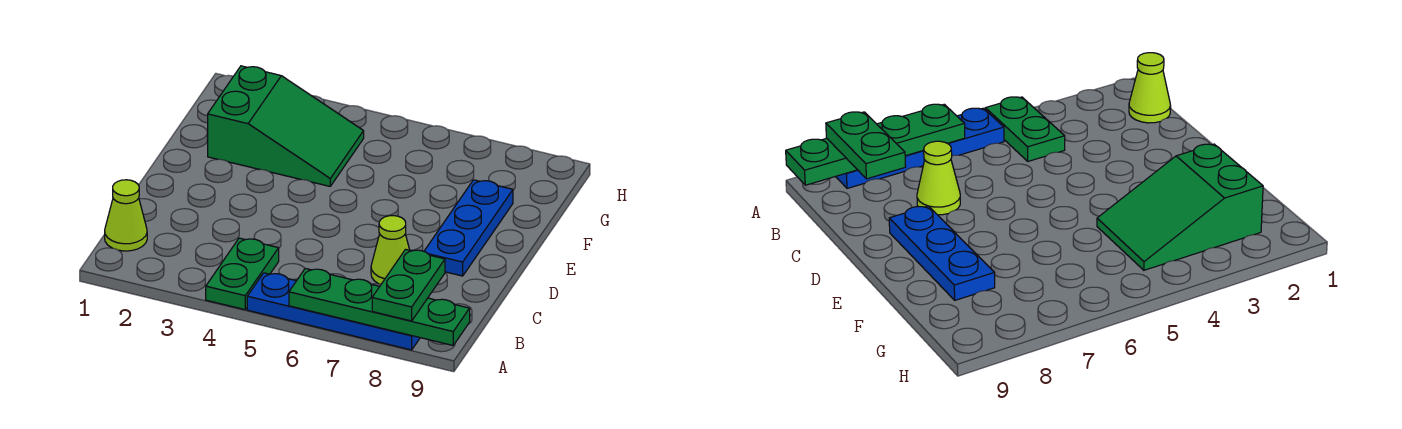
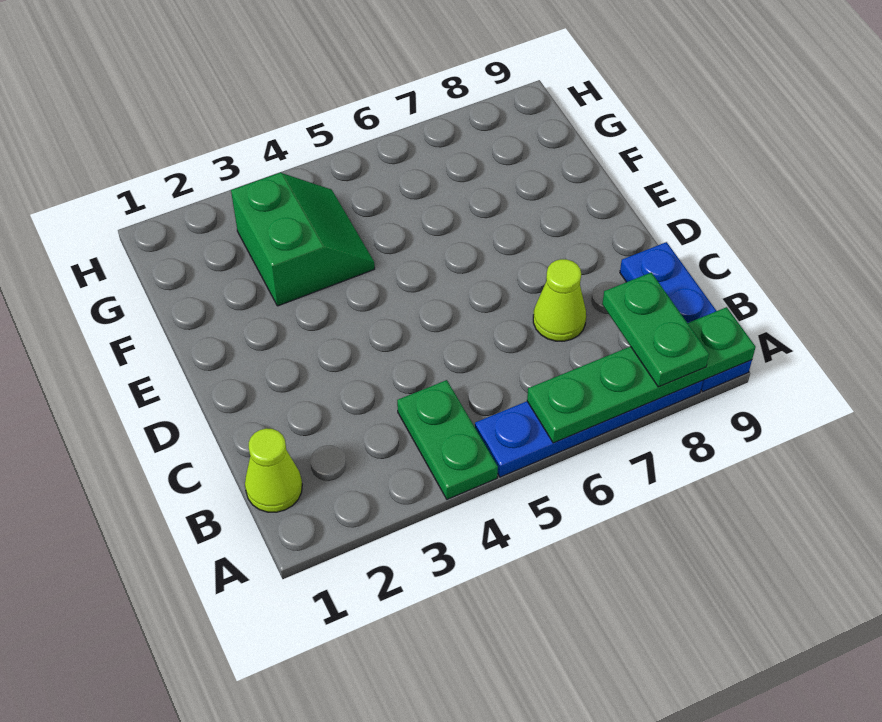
blue plate D8:F8 level 1 -> blue plate A9:C9 level 1
green slope F2:G4 level 1 top 2 -> green slope F3:G4 level 1 top 3

